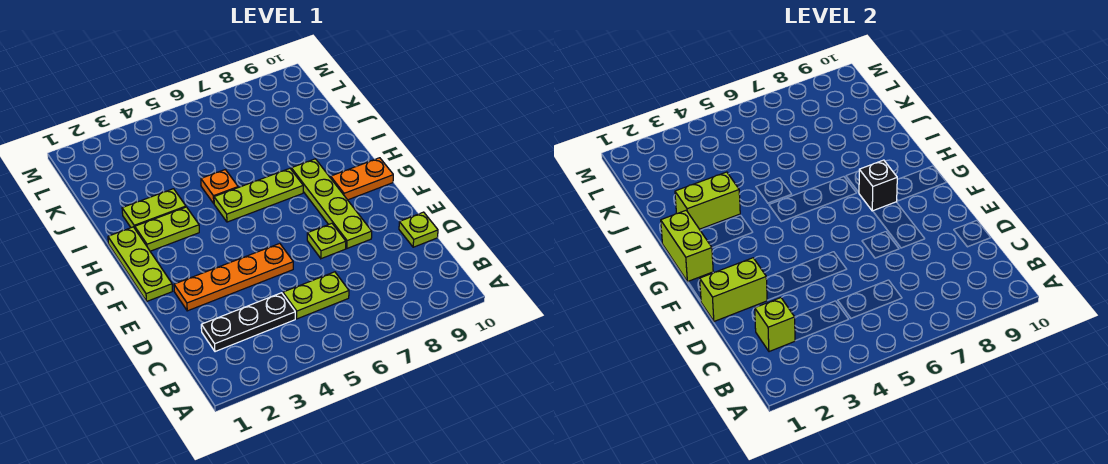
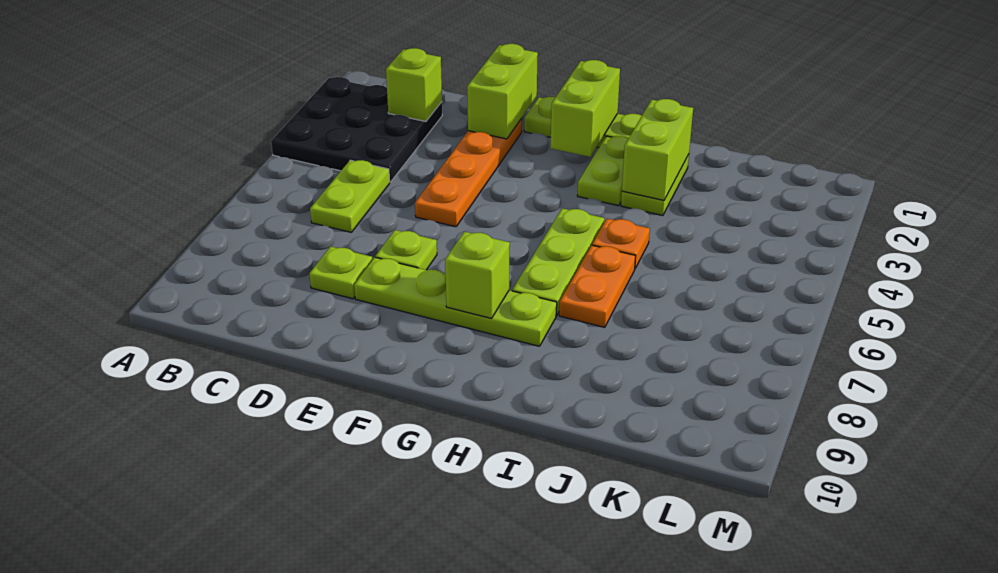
black plate C2:C4 level 1 -> black plate A2:C4 level 1
lime plate D10 level 1 -> lime plate D8 level 1
lime brick G1:H1 level 2 -> lime brick G1:G2 level 2
black brick G8 level 2 -> lime brick G8 level 2
orange plate G9:G10 level 1 -> orange plate I6:I7 level 1

